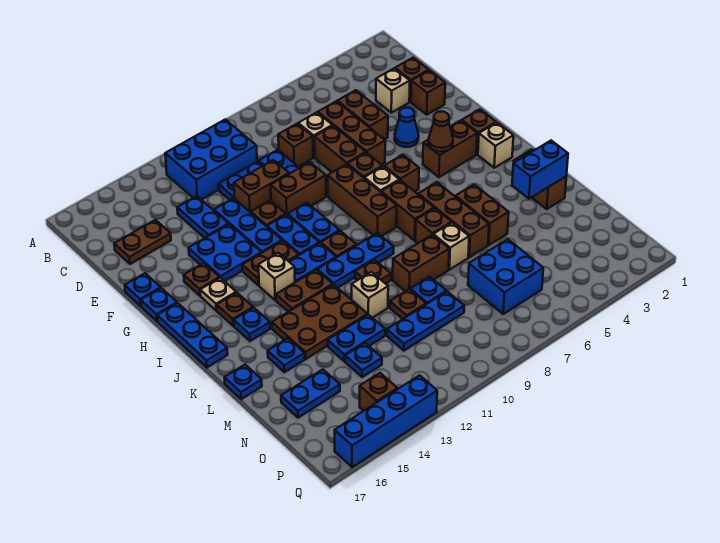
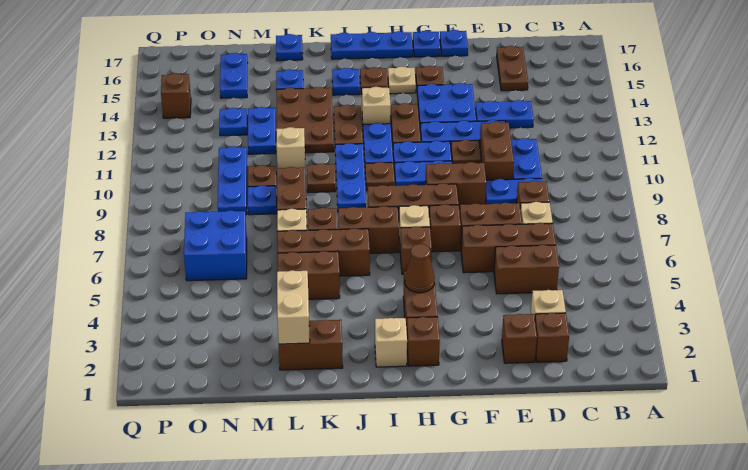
blue brick B10:C12 level 1 -> none
blue cone F4 level 1 -> none
brown brick F9:F10 level 1 -> brown brick F9:G9 level 1
blue brick L2:L3 level 2 -> tan brick L2:L3 level 2
blue brick Q13:Q16 level 1 -> none

